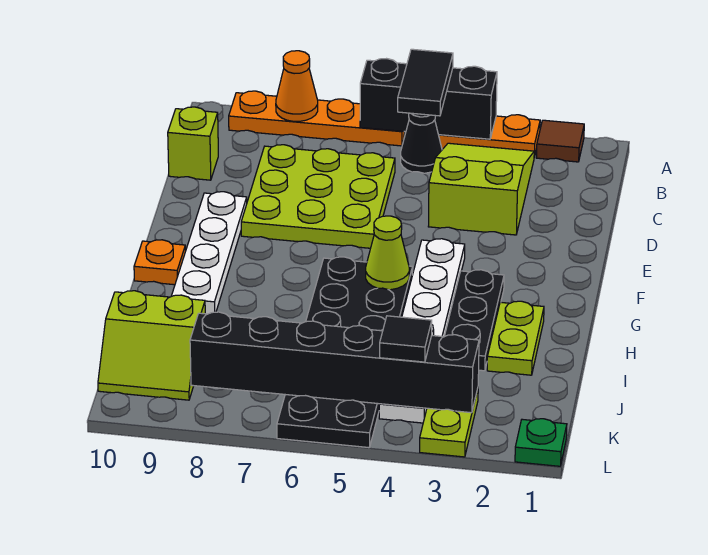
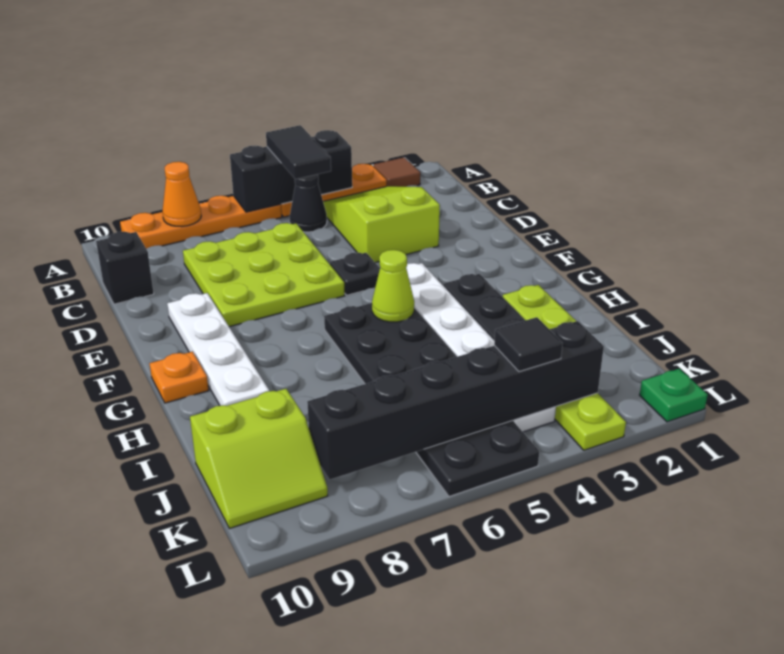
lime brick C10 level 1 -> black brick C10 level 1
none -> black plate E5 level 1

